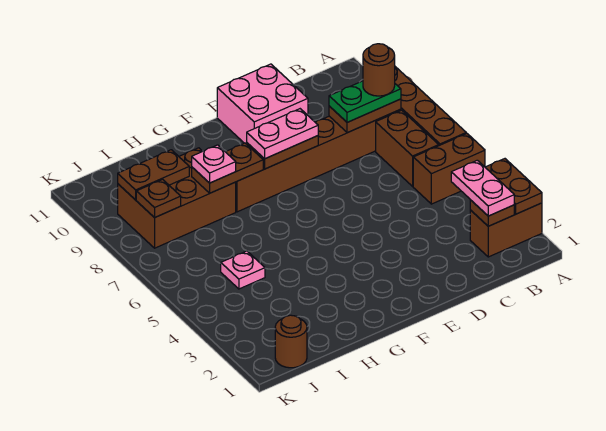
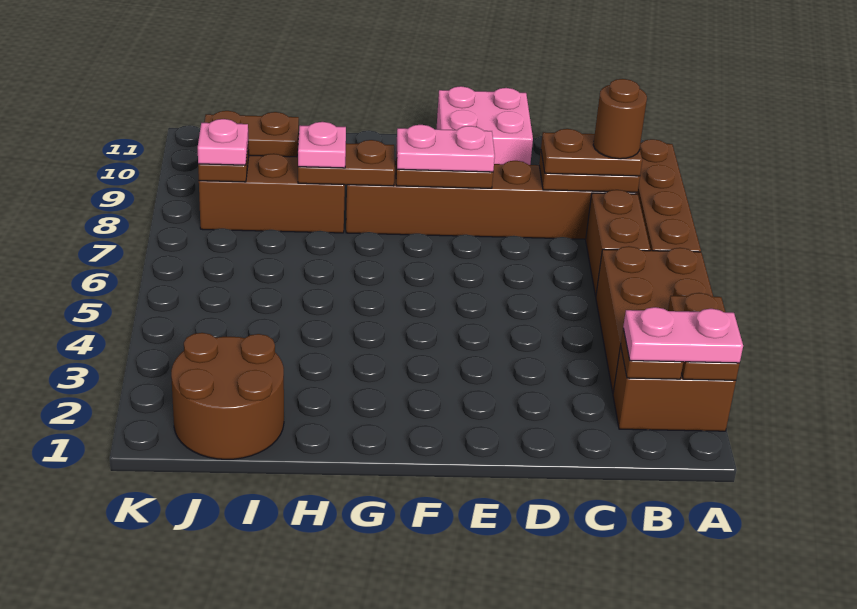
brown brick A5:B5 level 1 -> brown brick A3:B5 level 1
pink plate B2:B3 level 3 -> pink plate A2:B2 level 3
green plate B8:C8 level 3 -> brown plate B8:C8 level 3
pink plate I5 level 1 -> pink plate J8 level 3
brown round brick J1 level 1 -> brown round brick I1:J2 level 1

